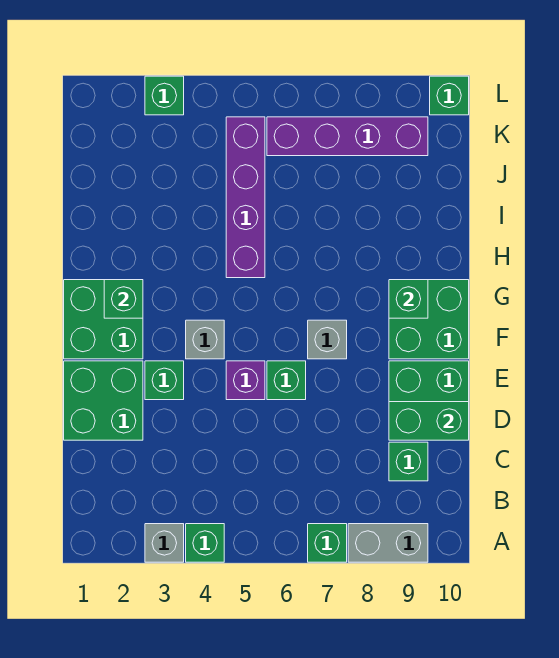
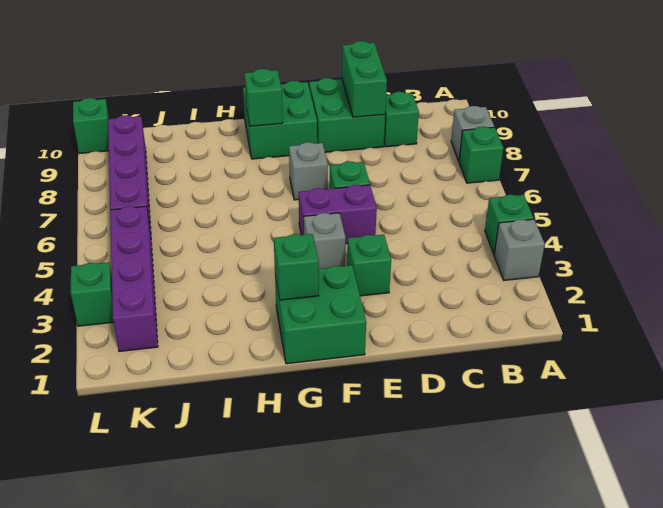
grey brick A8:A9 level 1 -> grey brick A8 level 1
green brick D1:E2 level 1 -> none
purple brick E5 level 1 -> purple brick E5:F5 level 1
purple brick H5:K5 level 1 -> purple brick K2:K5 level 1

